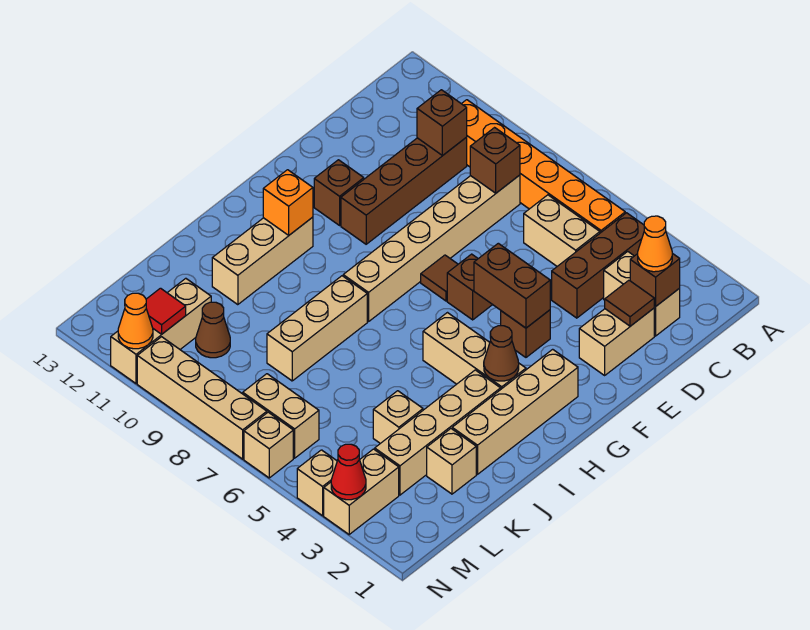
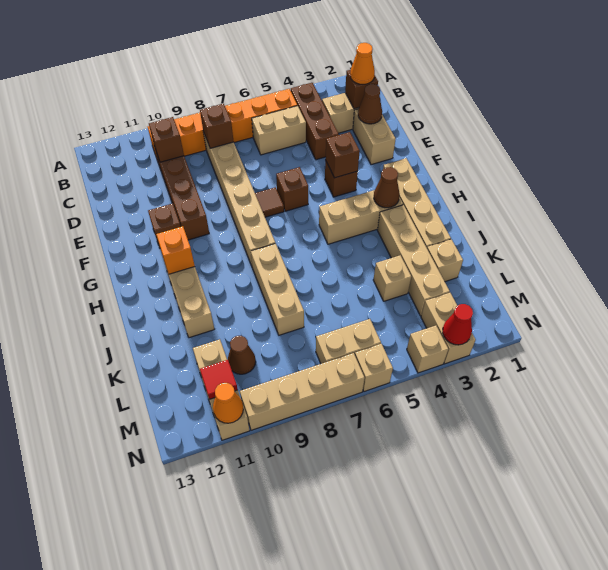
brown tile D2 level 2 -> brown cone D2 level 2
brown brick F4:F5 level 2 -> brown brick F4 level 2

